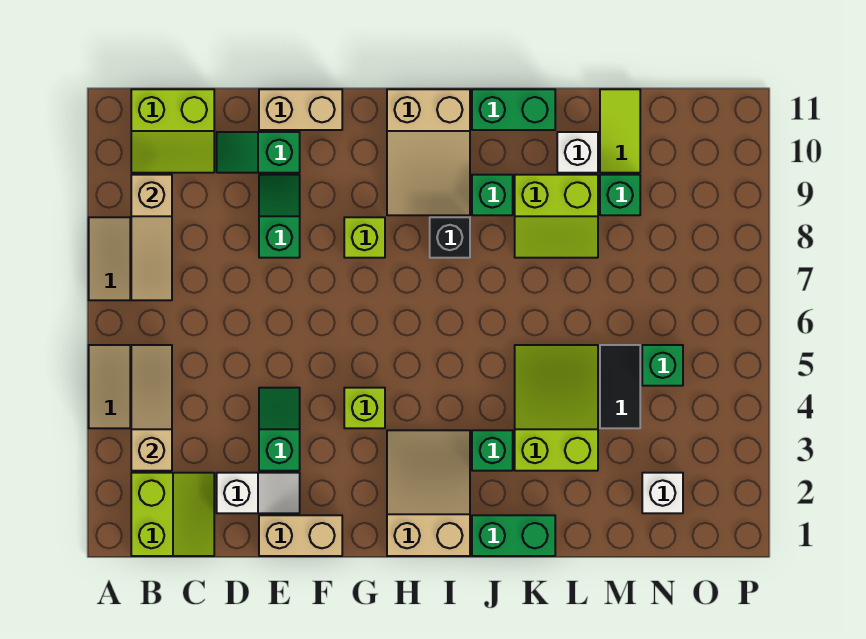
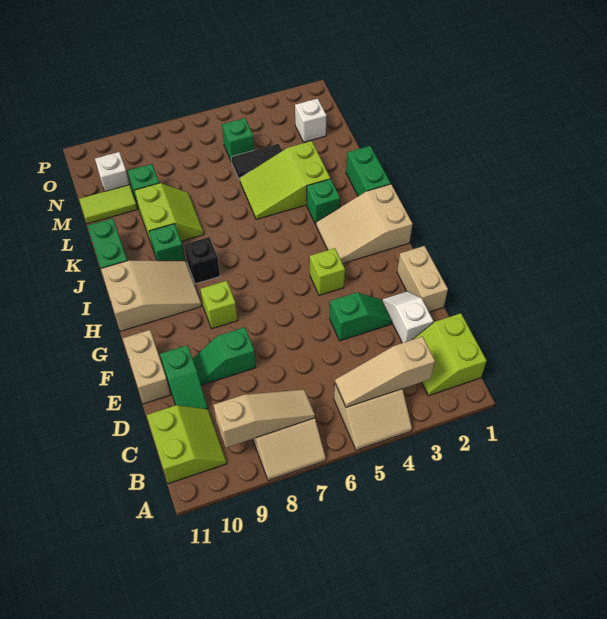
lime slope B1:C2 level 1 top B -> lime slope B1:C2 level 1 top 1
green slope E3:E4 level 1 top 3 -> green slope E3:E4 level 1 top 4
white brick L10 level 1 -> white brick N10 level 1

